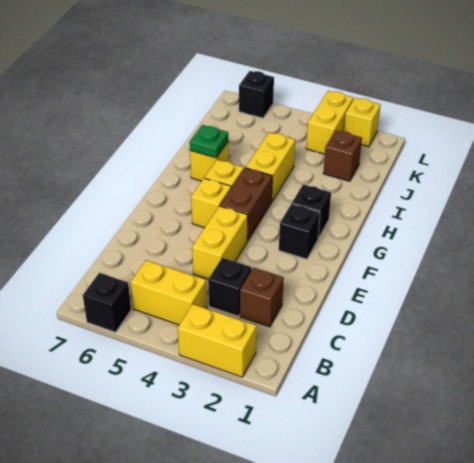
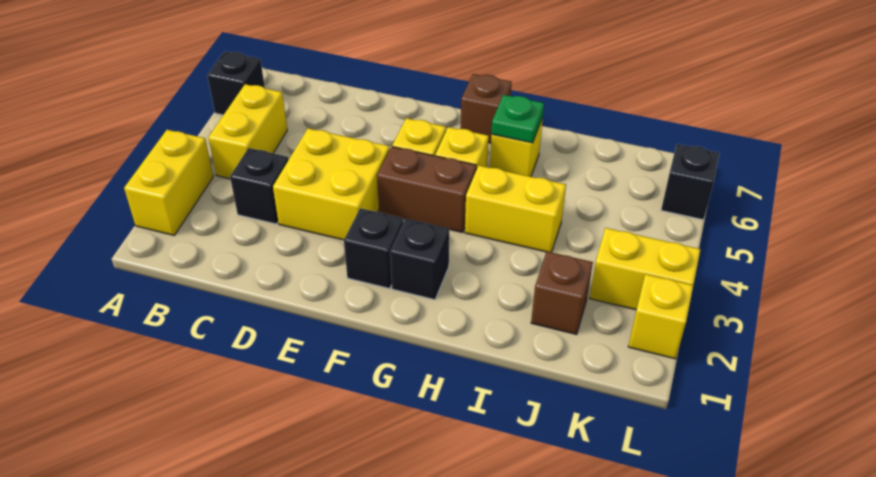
brown brick C2 level 1 -> brown brick G7 level 1
yellow brick D4:E4 level 1 -> yellow brick D3:E4 level 1

